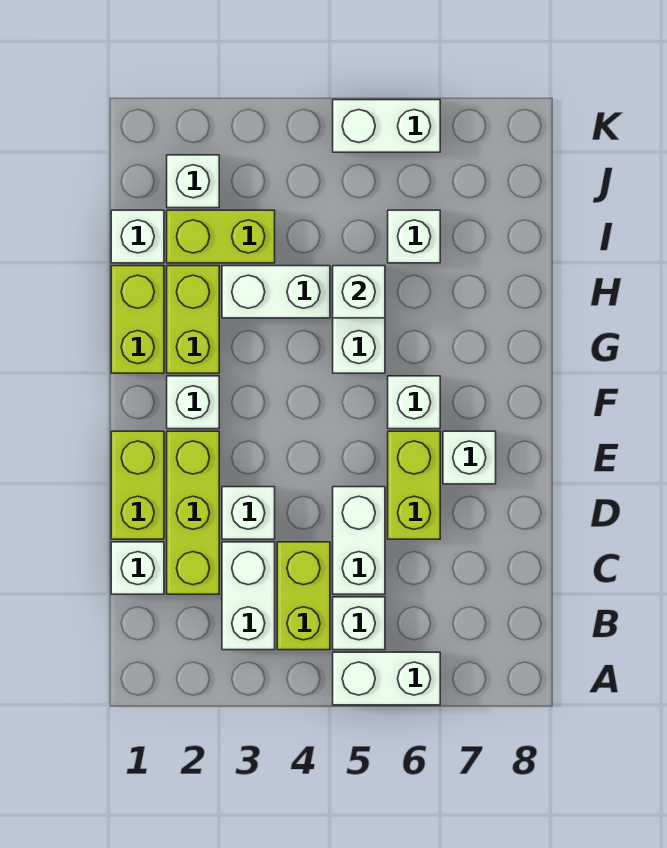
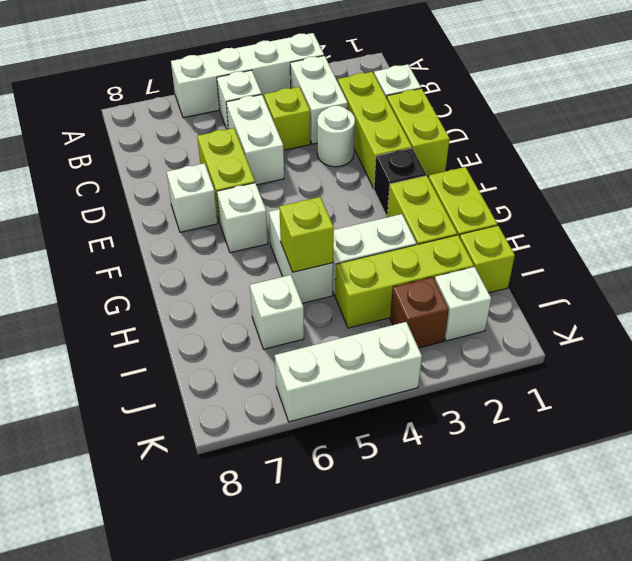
white brick A5:A6 level 1 -> white brick A3:A6 level 1
lime brick B4:C4 level 1 -> lime brick C4 level 1
white brick D3 level 1 -> white round brick D3 level 1
white brick F2 level 1 -> black brick F2 level 1
white brick H5 level 2 -> lime brick H5 level 2
white brick I1 level 1 -> lime brick I1 level 1
lime brick I2:I3 level 1 -> lime brick I2:I4 level 1
none -> brown brick J3 level 1
white brick K5:K6 level 1 -> white brick K4:K6 level 1

